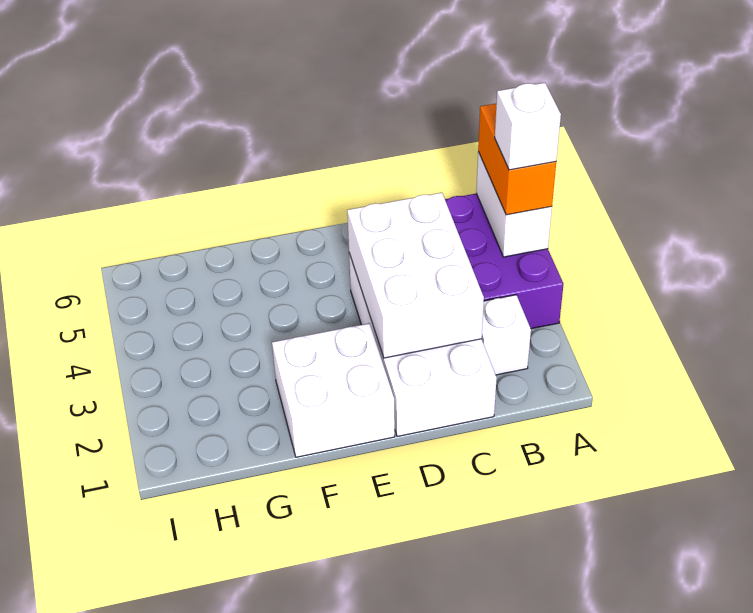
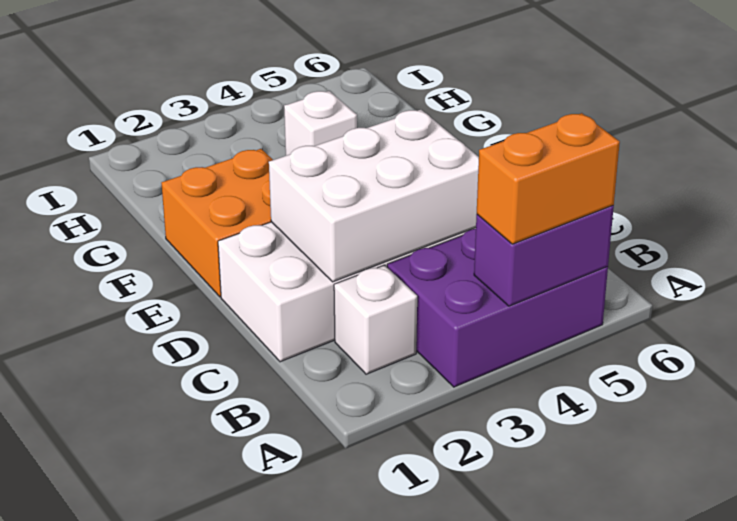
white brick A4:A5 level 2 -> purple brick A4:A5 level 2
white brick A4 level 4 -> white brick G4 level 1
white brick E1:F2 level 1 -> orange brick E1:F2 level 1

